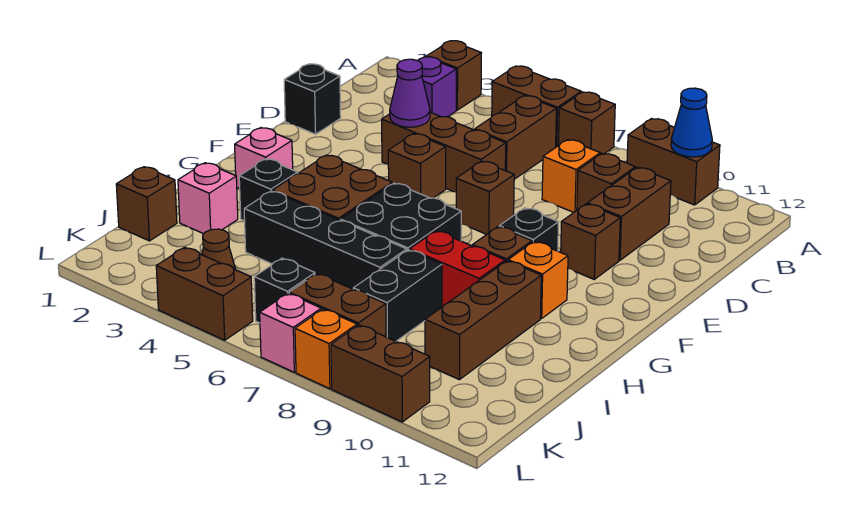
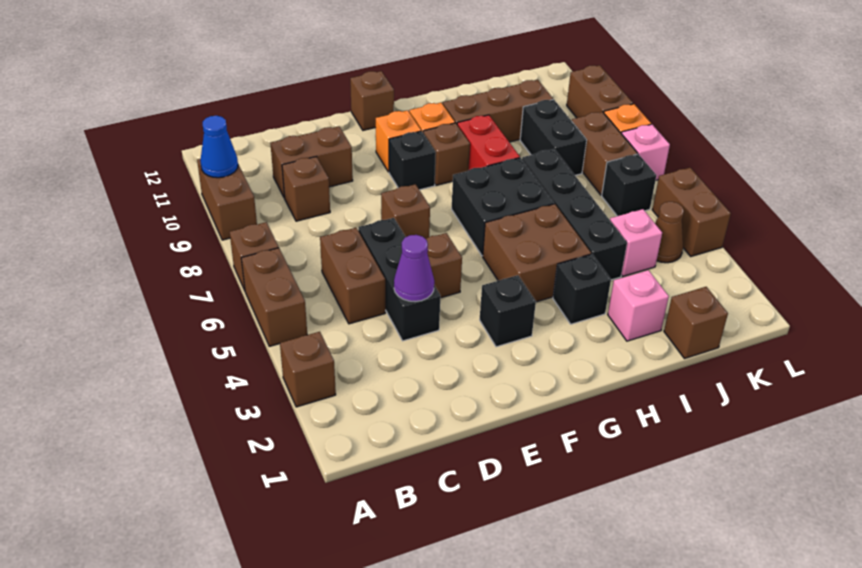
purple brick B3 level 1 -> none
brown brick B6:C6 level 1 -> brown brick C5:C6 level 1
orange brick C8 level 1 -> orange brick F10 level 1
black brick D1 level 1 -> black brick F3 level 1
brown brick D4:D6 level 1 -> black brick D4:D6 level 1
brown brick E10 level 1 -> brown brick F12 level 1
pink brick G2 level 1 -> pink brick J4 level 1
black brick I8:J8 level 1 -> black brick J8:J9 level 1

